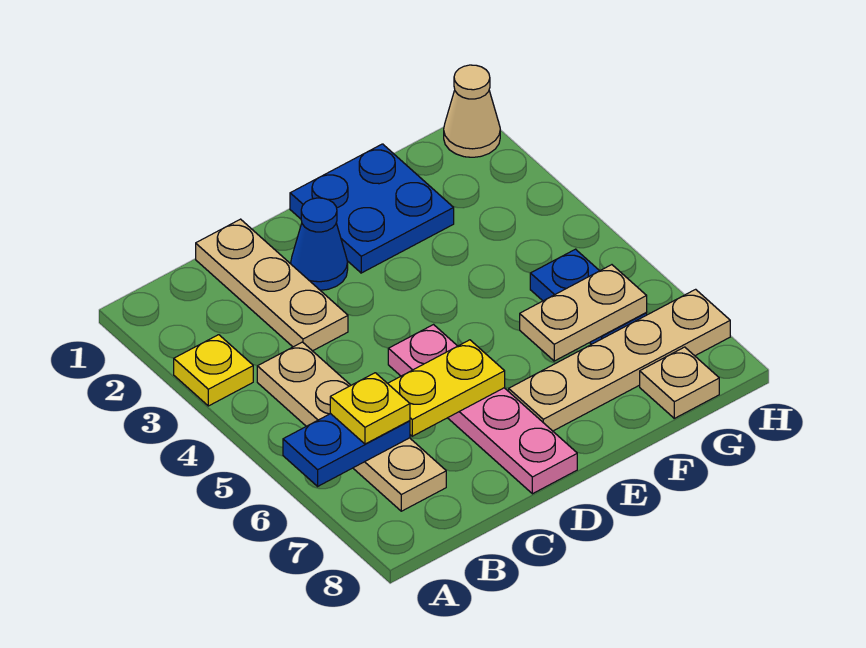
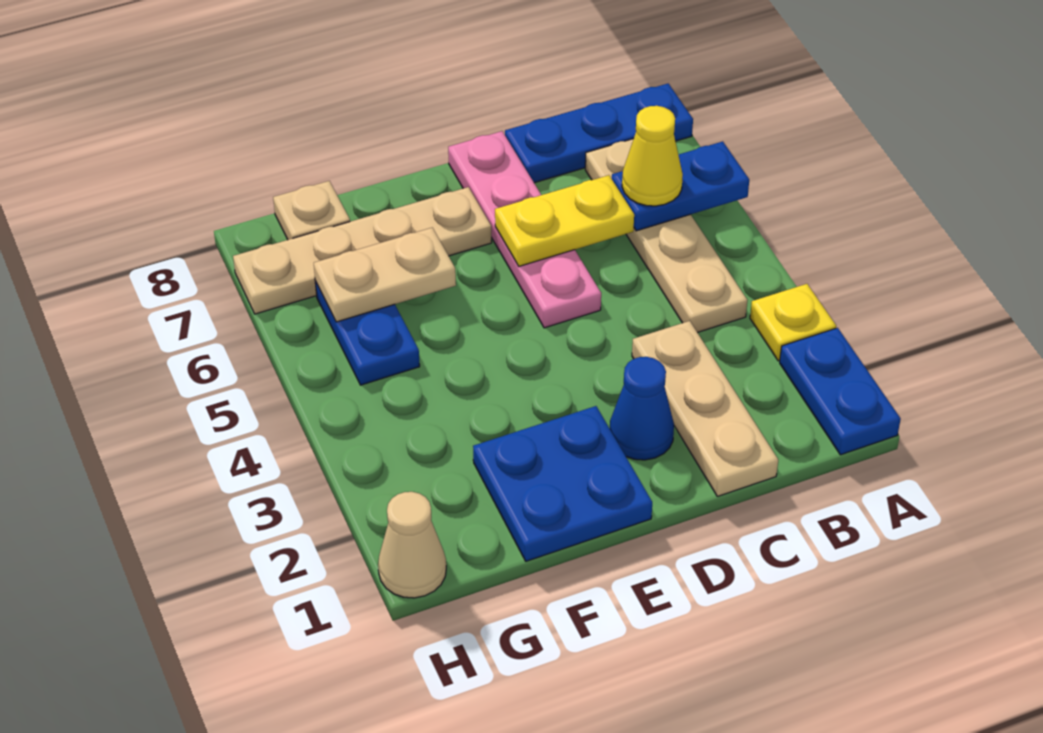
none -> blue plate A1:A2 level 1
none -> blue plate A8:C8 level 1
yellow plate B6 level 3 -> yellow cone B6 level 3

